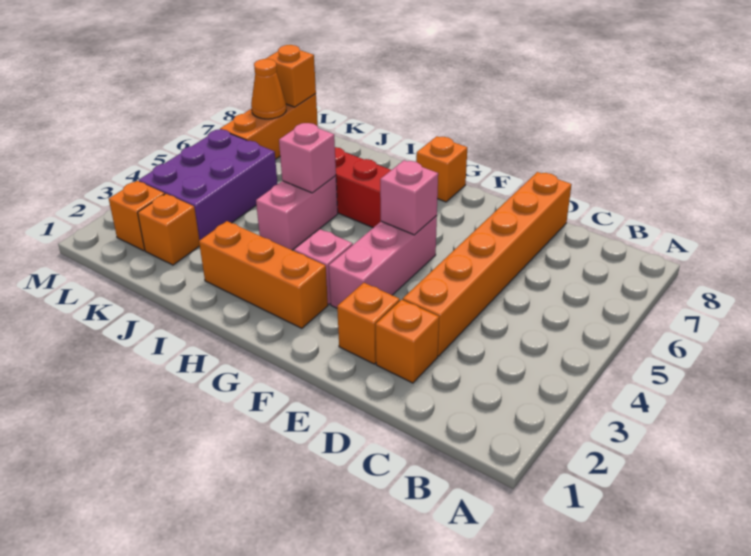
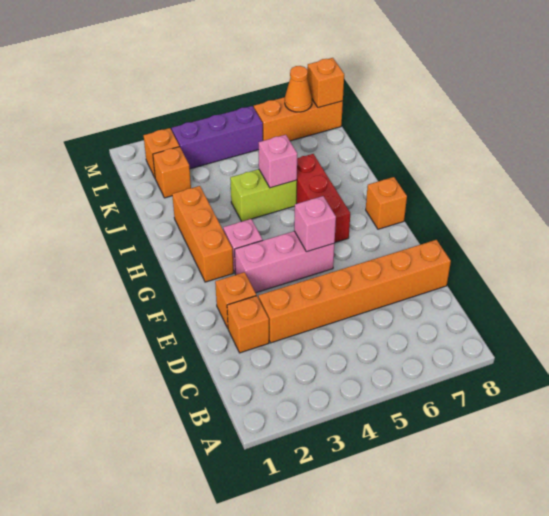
pink brick I4:I5 level 1 -> lime brick I4:I5 level 1
purple brick K3:L5 level 1 -> purple brick L3:L5 level 1

